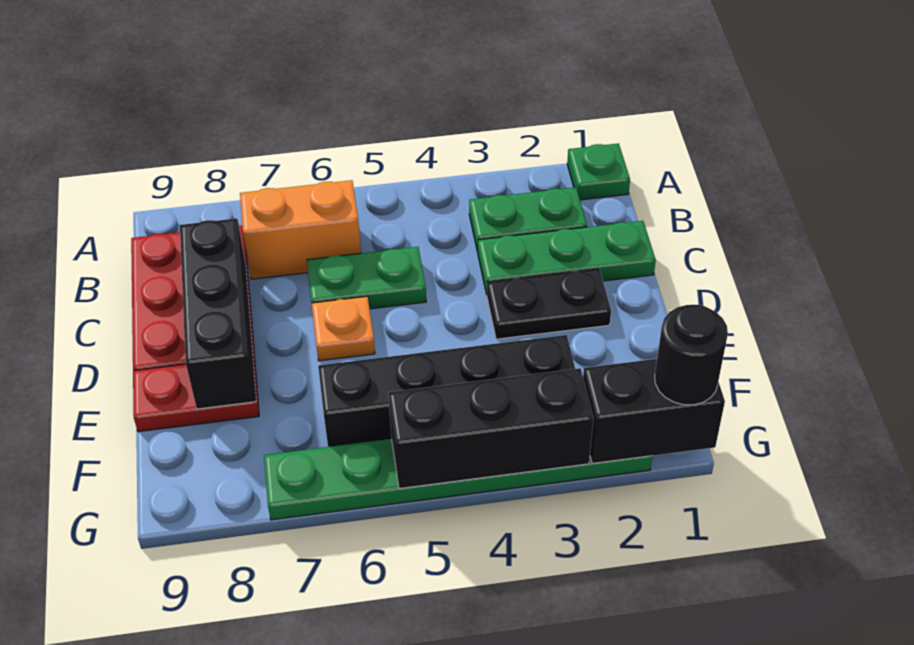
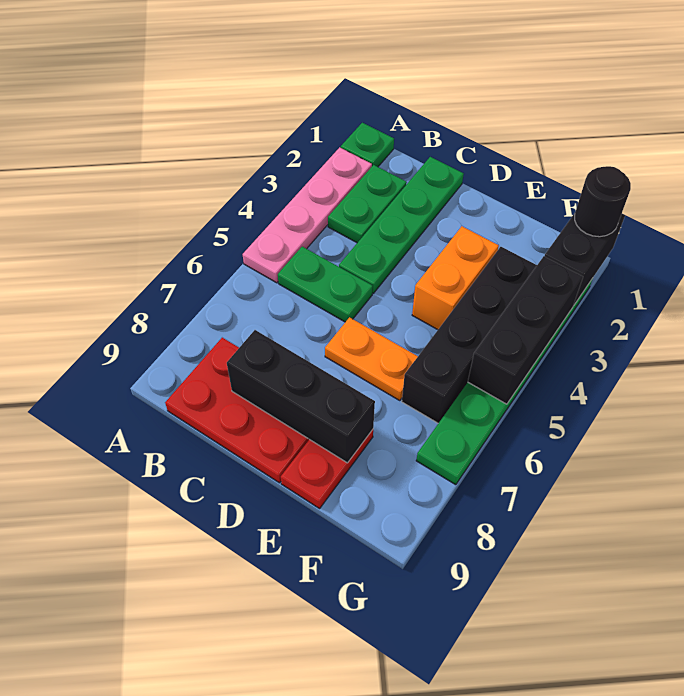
none -> pink plate A2:A5 level 1
orange brick B6:B7 level 1 -> orange brick E3:E4 level 1
green plate C1:C3 level 1 -> green plate C1:C4 level 1
green plate C5:C6 level 1 -> green plate B5:C5 level 1
black plate D2:D3 level 1 -> none
orange plate D6 level 1 -> orange plate D6:E6 level 1

